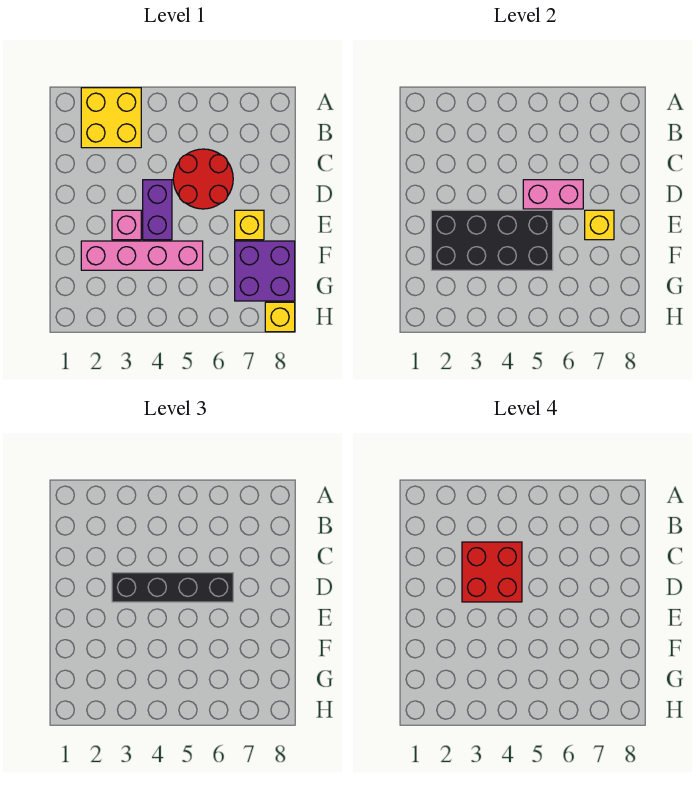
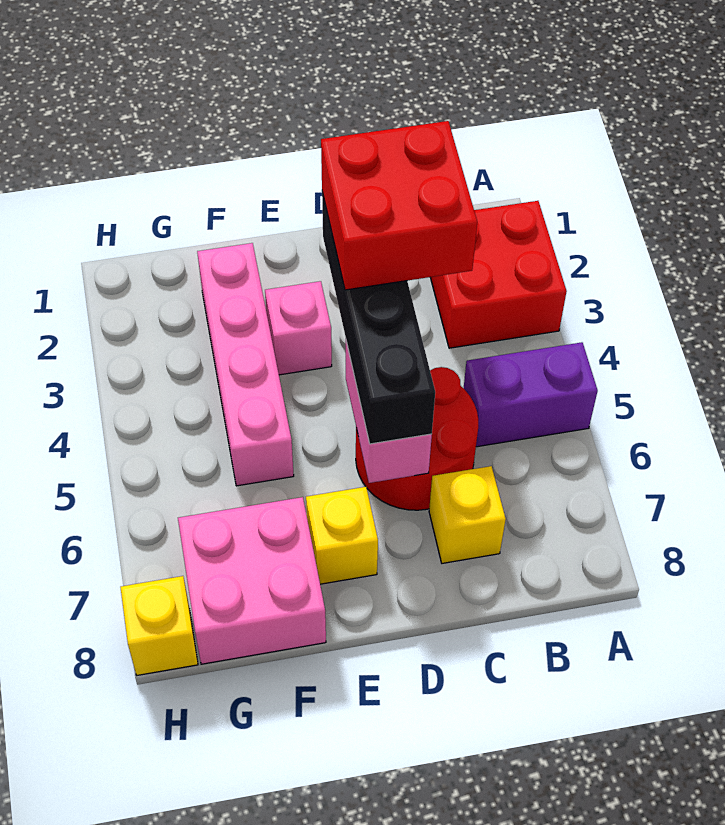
yellow brick A2:B3 level 1 -> red brick A2:B3 level 1
purple brick D4:E4 level 1 -> purple brick A5:B5 level 1
black brick E2:F5 level 2 -> none
yellow brick E7 level 2 -> yellow brick C7 level 1
purple brick F7:G8 level 1 -> pink brick F7:G8 level 1

